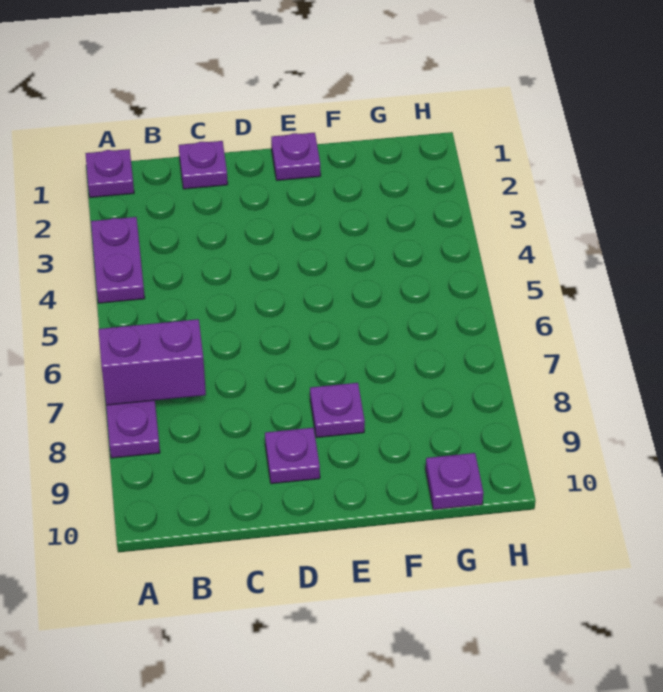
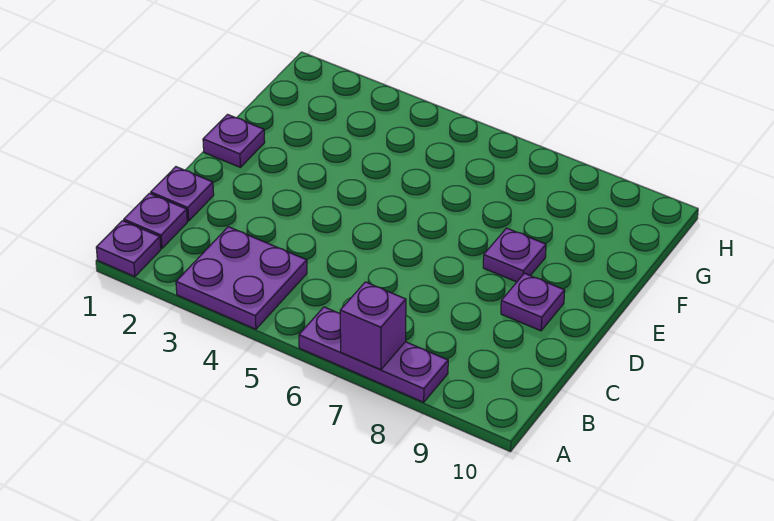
purple plate A3:A4 level 1 -> purple plate A3:B4 level 1
purple brick A7:B7 level 2 -> purple brick A7 level 2
purple plate G10 level 1 -> purple plate B1 level 1

